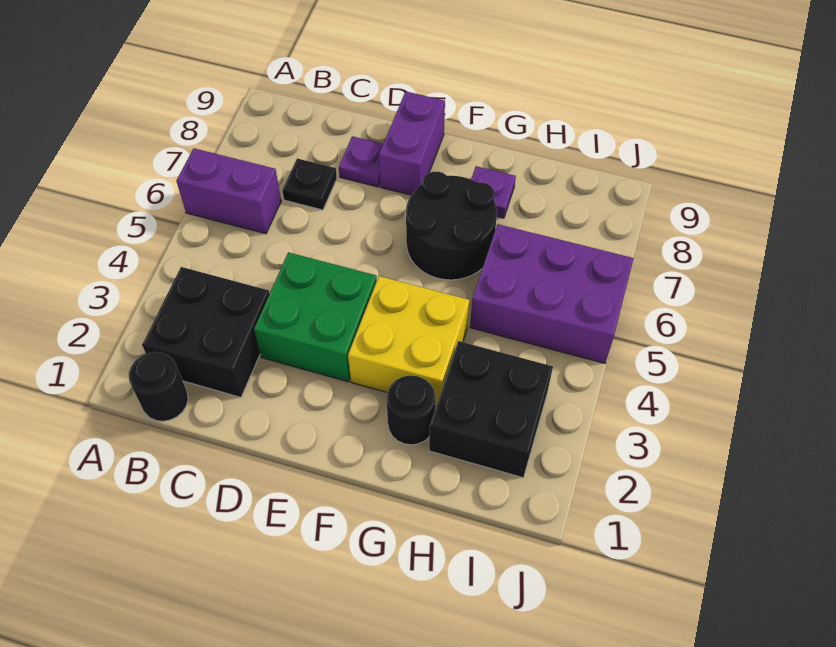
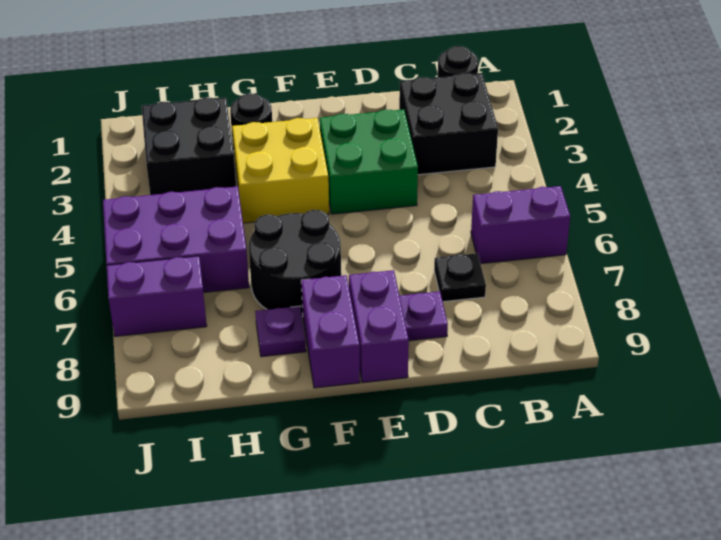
none -> purple brick F8:F9 level 1
none -> purple brick I7:J7 level 1

